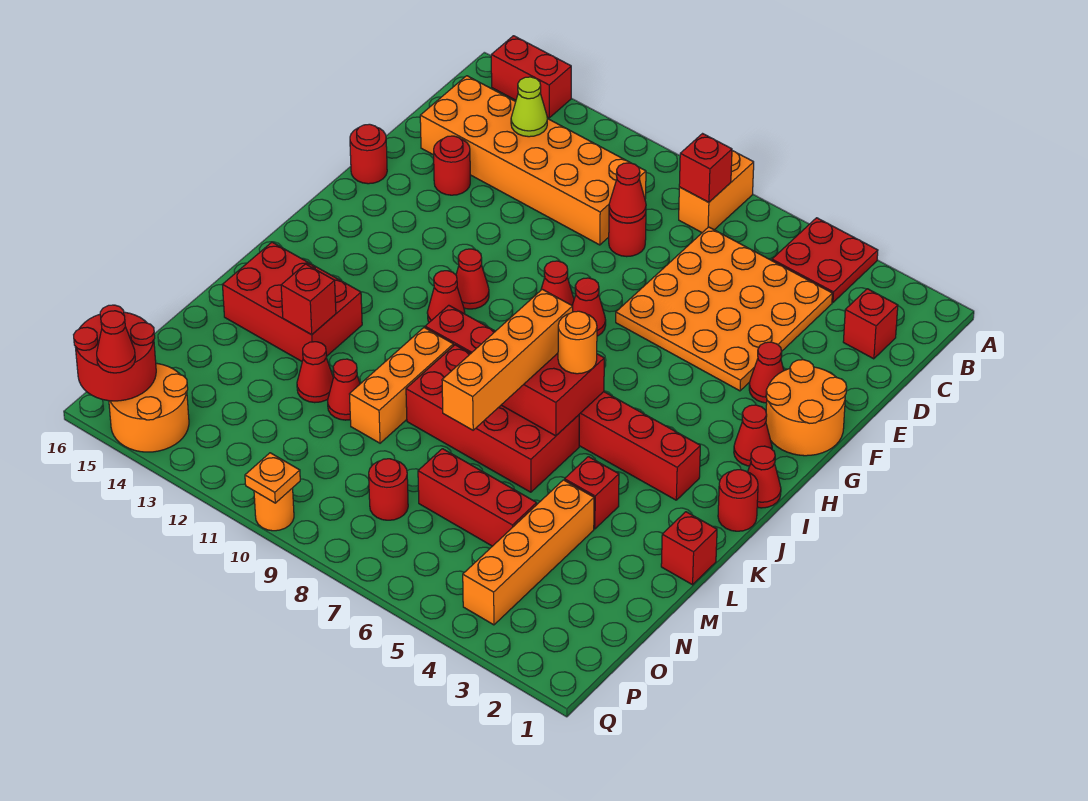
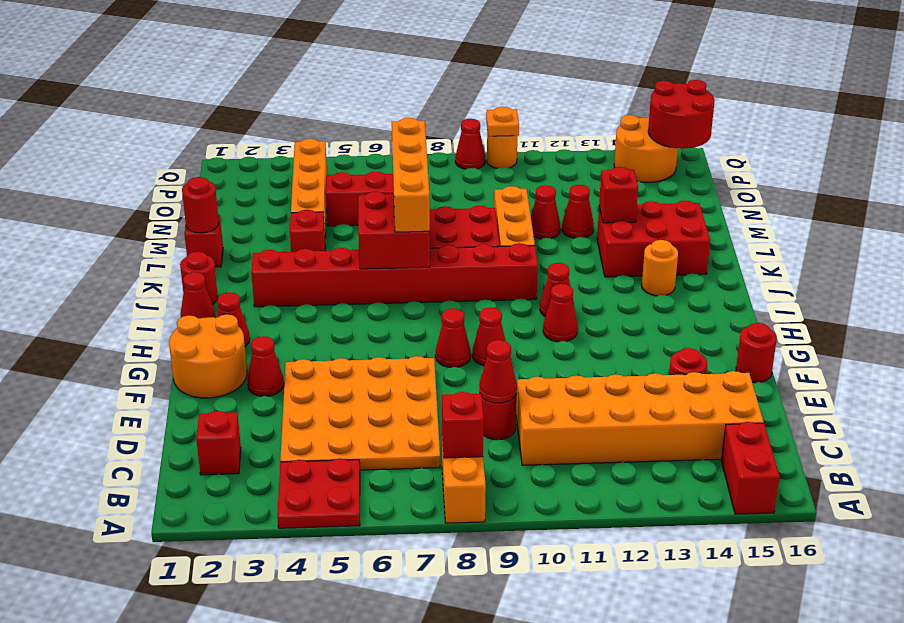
red brick A14:A15 level 1 -> red brick A15:B15 level 1
lime cone C13 level 2 -> none
orange round brick J6 level 3 -> orange round brick J14 level 1
red round brick O8 level 1 -> red round brick L1 level 2
red cone Q15 level 3 -> red cone Q9 level 1

